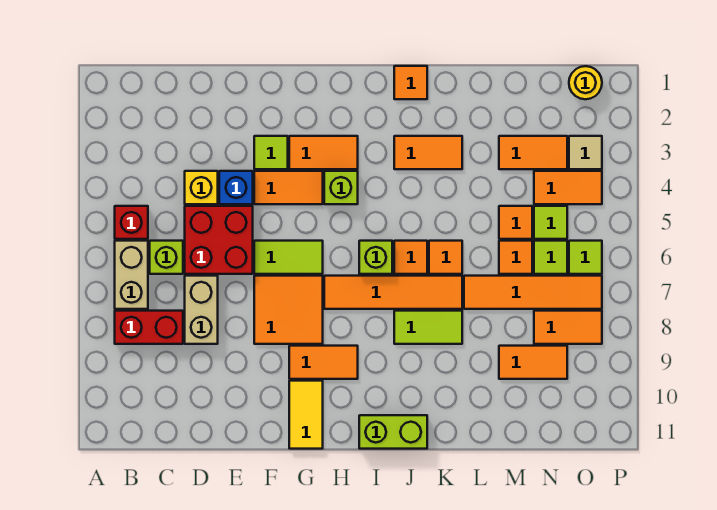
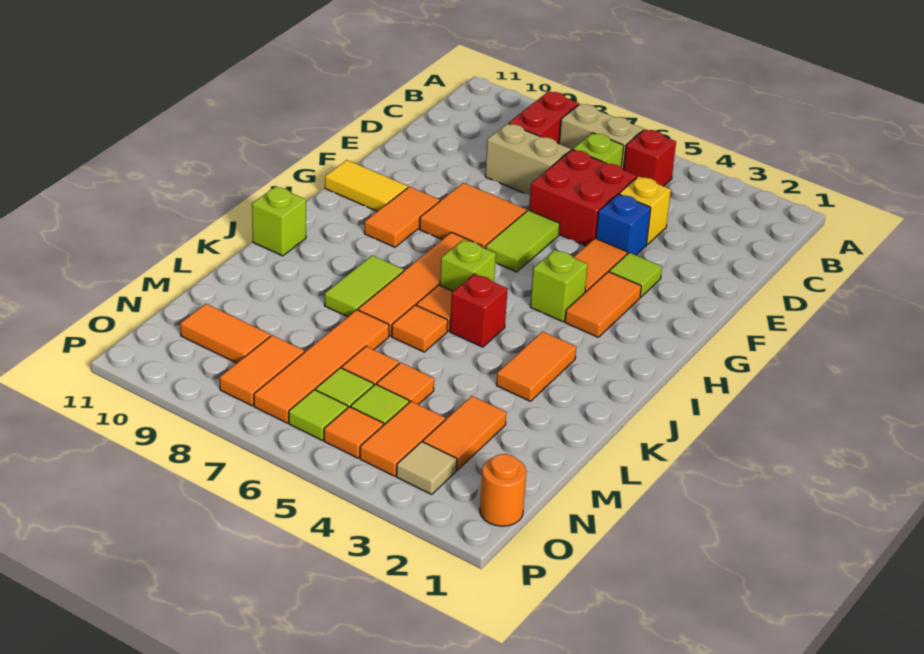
lime brick I11:J11 level 1 -> lime brick J11 level 1
orange tile J1 level 1 -> orange tile O5 level 1
none -> red brick J5 level 1
orange tile M9:N9 level 1 -> orange tile N9:N10 level 1
yellow round brick O1 level 1 -> orange round brick O1 level 1

